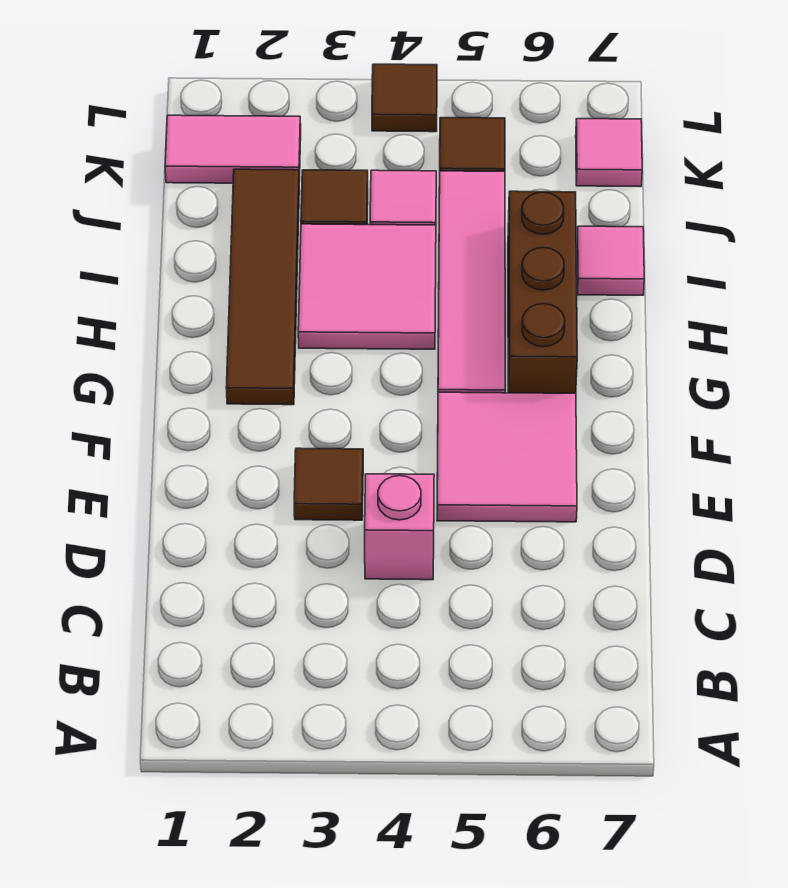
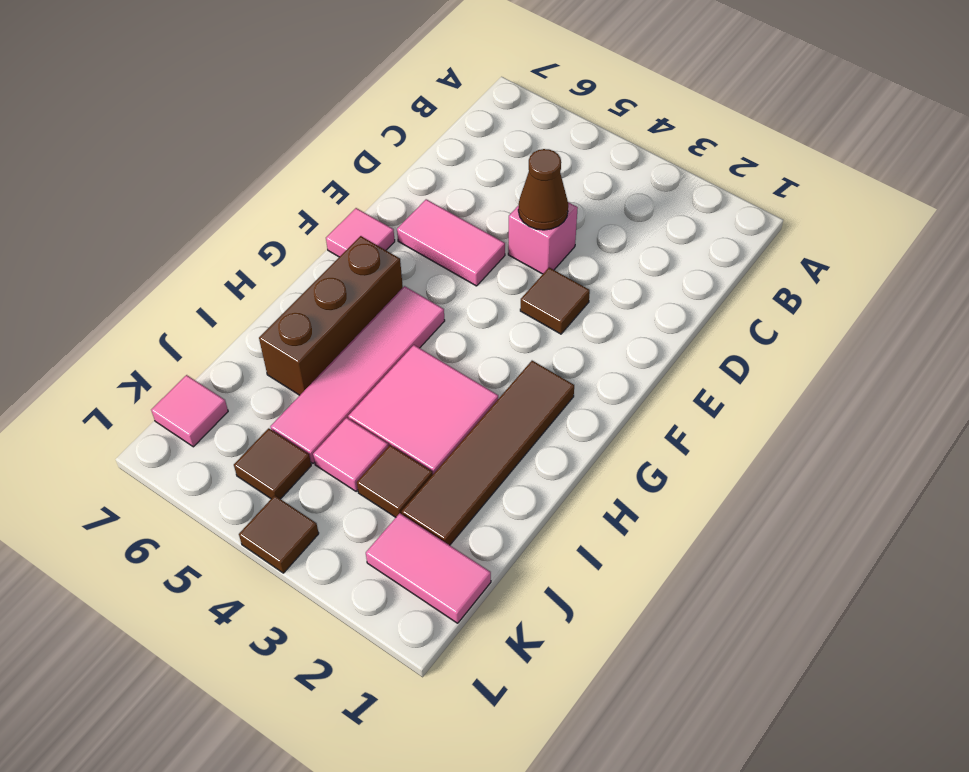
none -> brown cone D4 level 2
pink tile E5:F6 level 1 -> pink tile E5:E6 level 1
pink tile I7 level 1 -> pink tile F7 level 1

